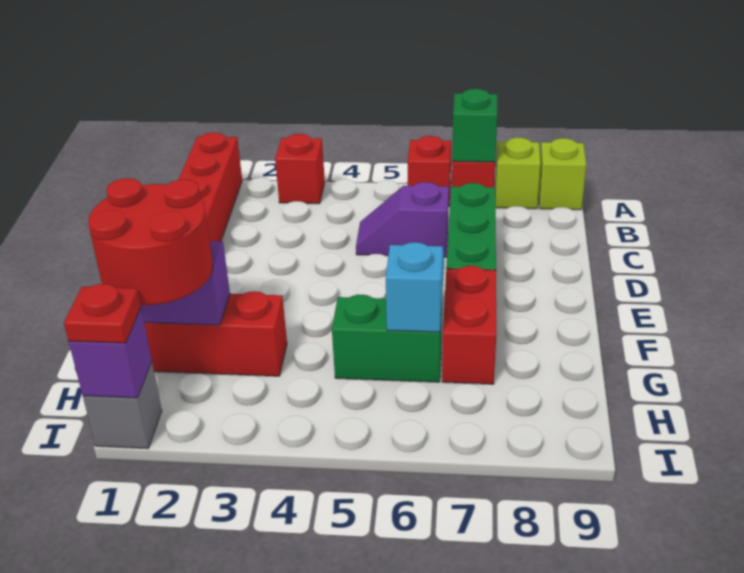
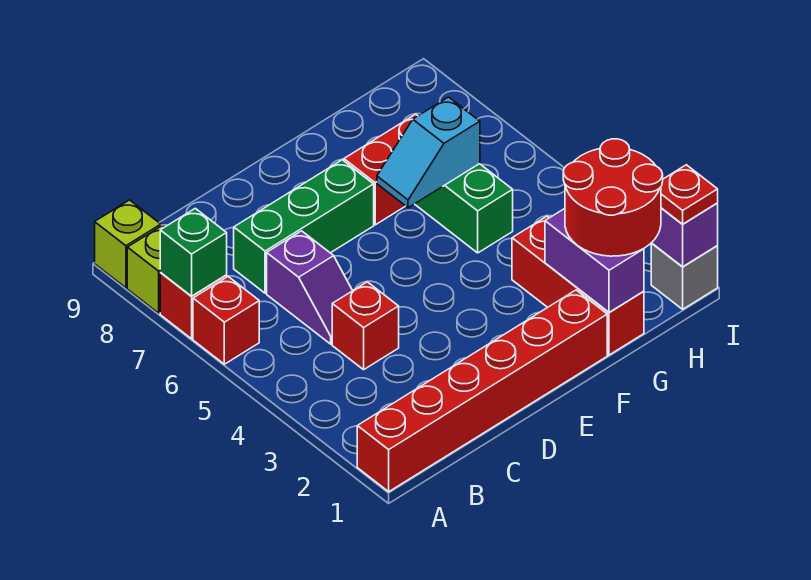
red brick A3 level 1 -> red brick C4 level 1

